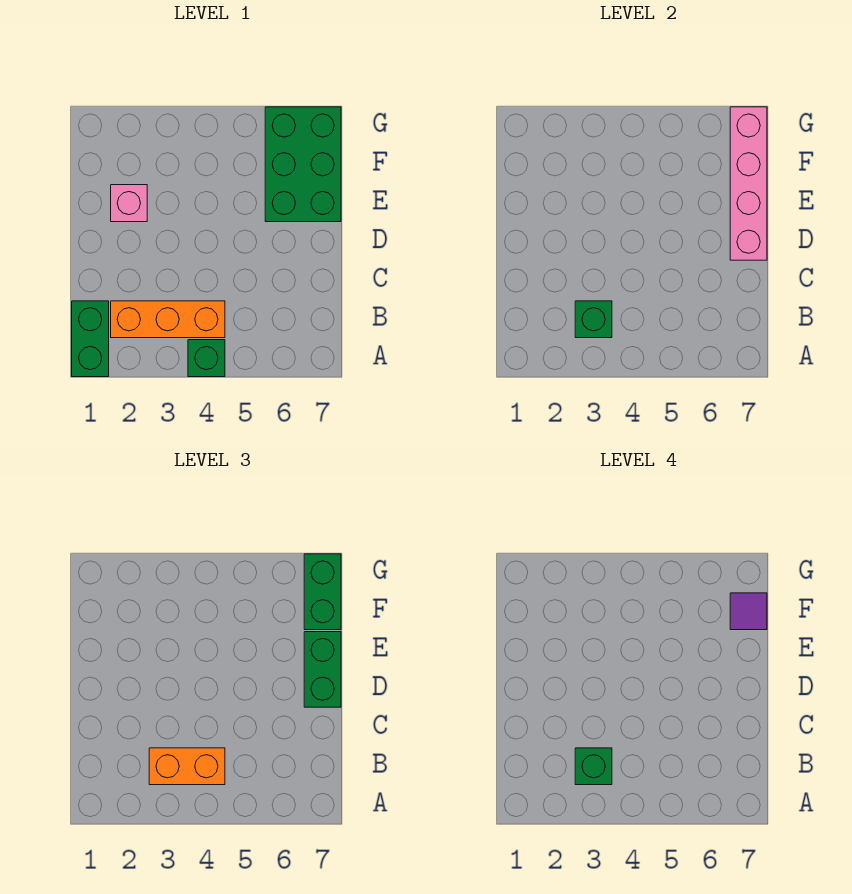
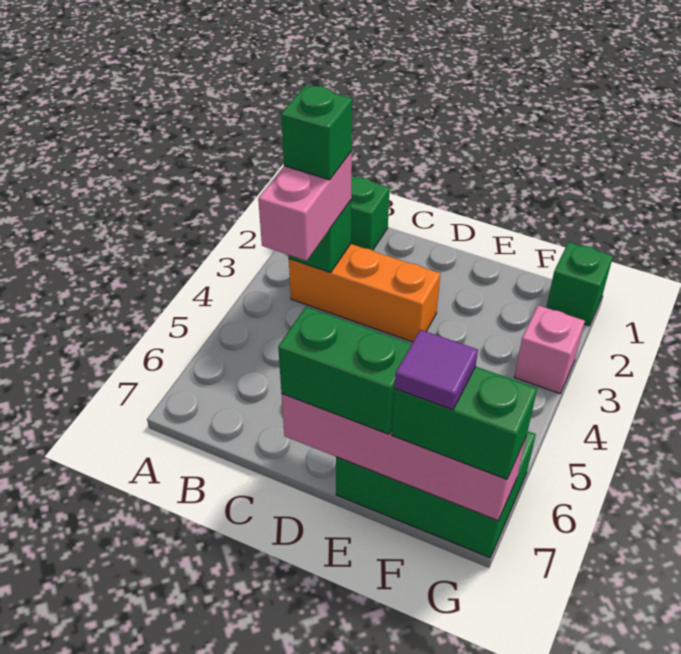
green brick A4 level 1 -> green brick G1 level 1
orange brick B2:B4 level 1 -> orange brick B3:D3 level 1
orange brick B3:B4 level 3 -> pink brick B3:B4 level 3
pink brick E2 level 1 -> pink brick G3 level 1

